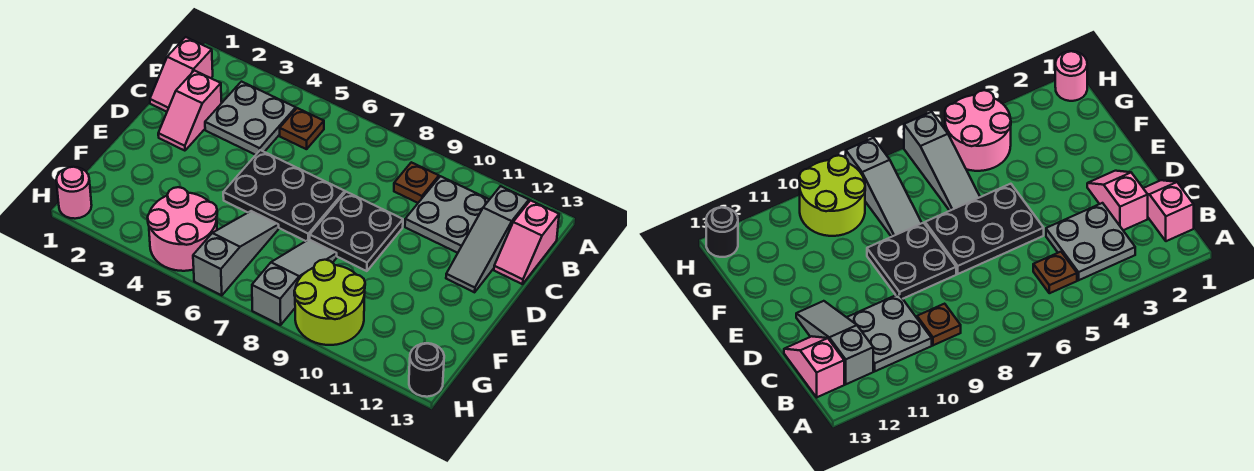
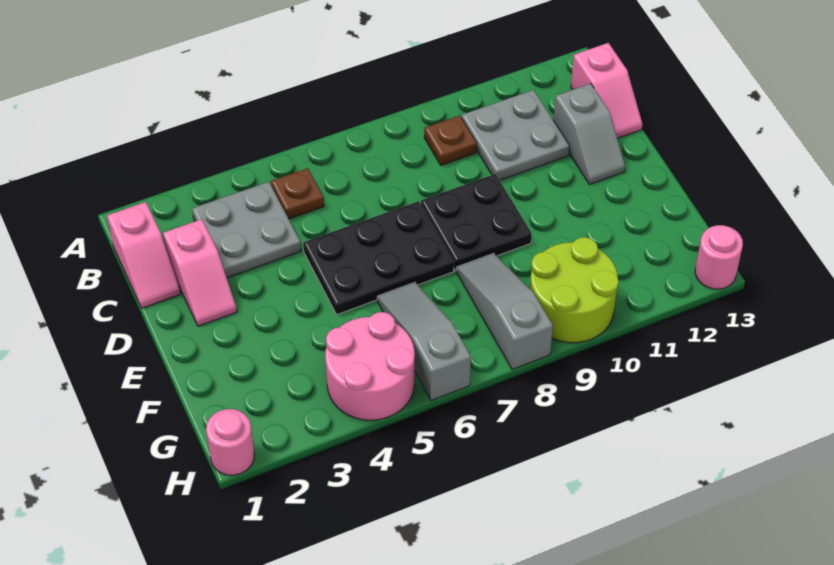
grey slope B12:D12 level 1 top B -> grey slope C12:D12 level 1 top C
black round brick H13 level 1 -> pink round brick H13 level 1

